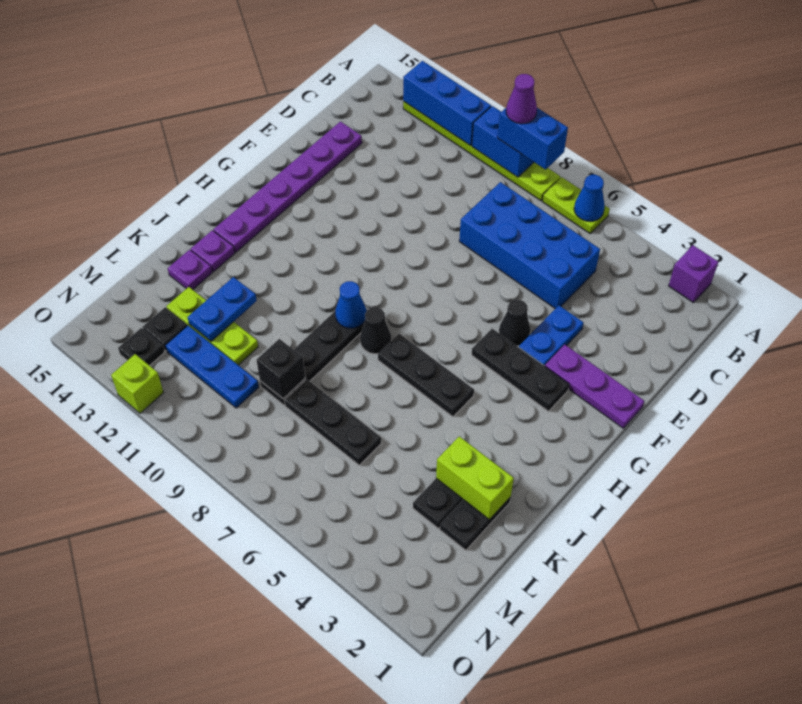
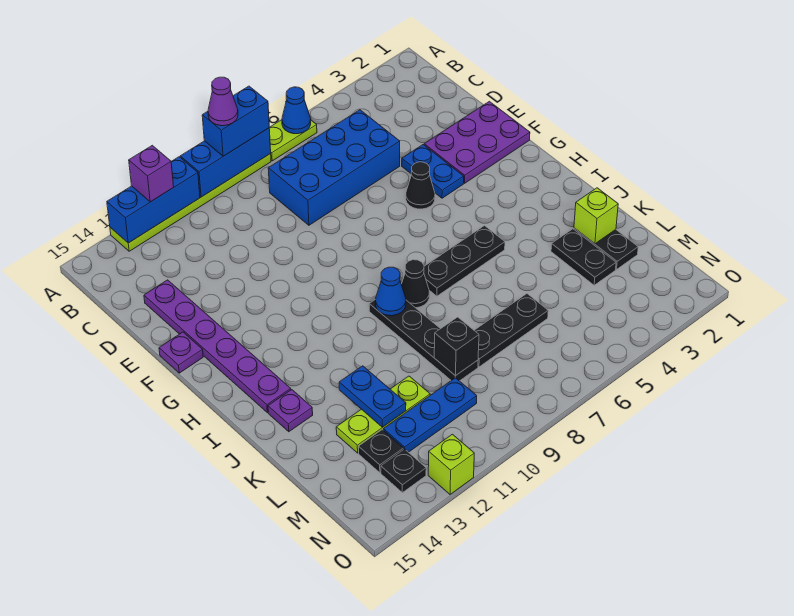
purple brick A2 level 1 -> purple brick A12 level 3
blue brick A9:A10 level 2 -> blue brick A8:A10 level 2
purple plate F1:F3 level 1 -> purple plate E1:F3 level 1
black plate G3:G5 level 1 -> none
lime brick K2:K3 level 2 -> lime brick K2 level 2
purple plate K14 level 1 -> purple plate F15 level 1

